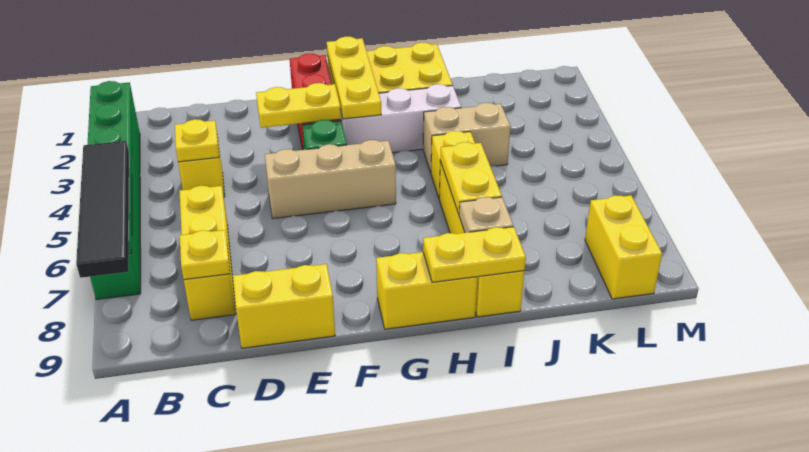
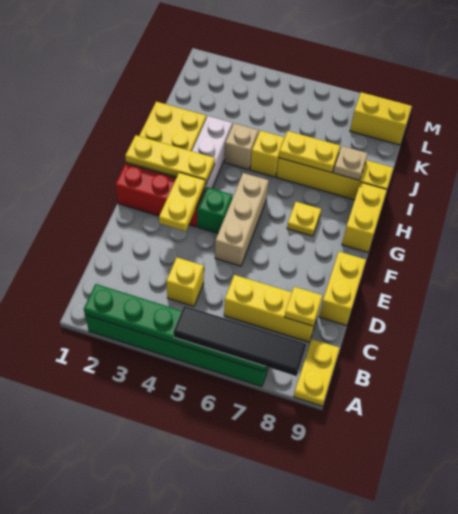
yellow plate C4 level 2 -> yellow plate G7 level 1
yellow plate H9:I9 level 2 -> yellow plate A9:B9 level 1
tan brick I4:J4 level 1 -> tan brick I4 level 1

